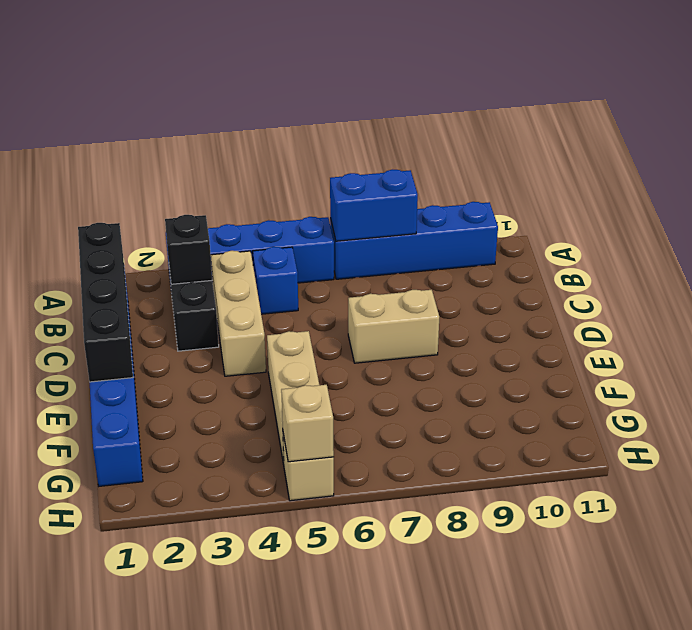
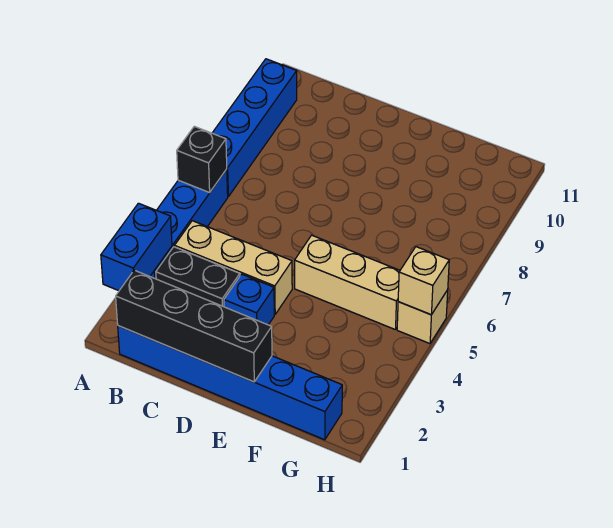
blue brick A7:A8 level 2 -> blue brick A2:A3 level 2
black brick B3 level 2 -> black brick A6 level 2
blue brick B5 level 1 -> blue brick D3 level 1
tan brick D7:D8 level 1 -> none

